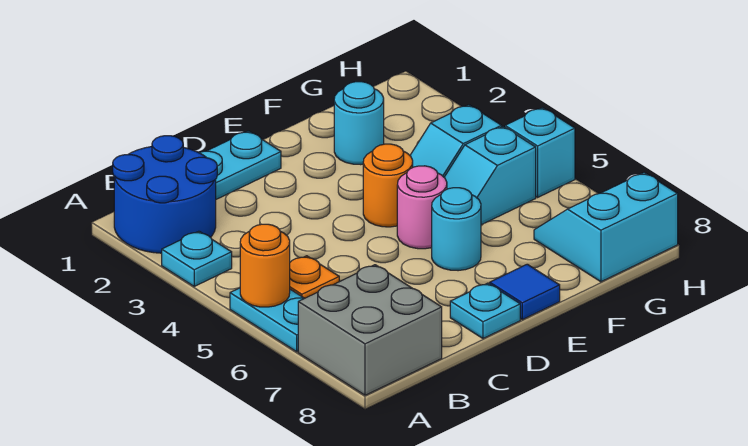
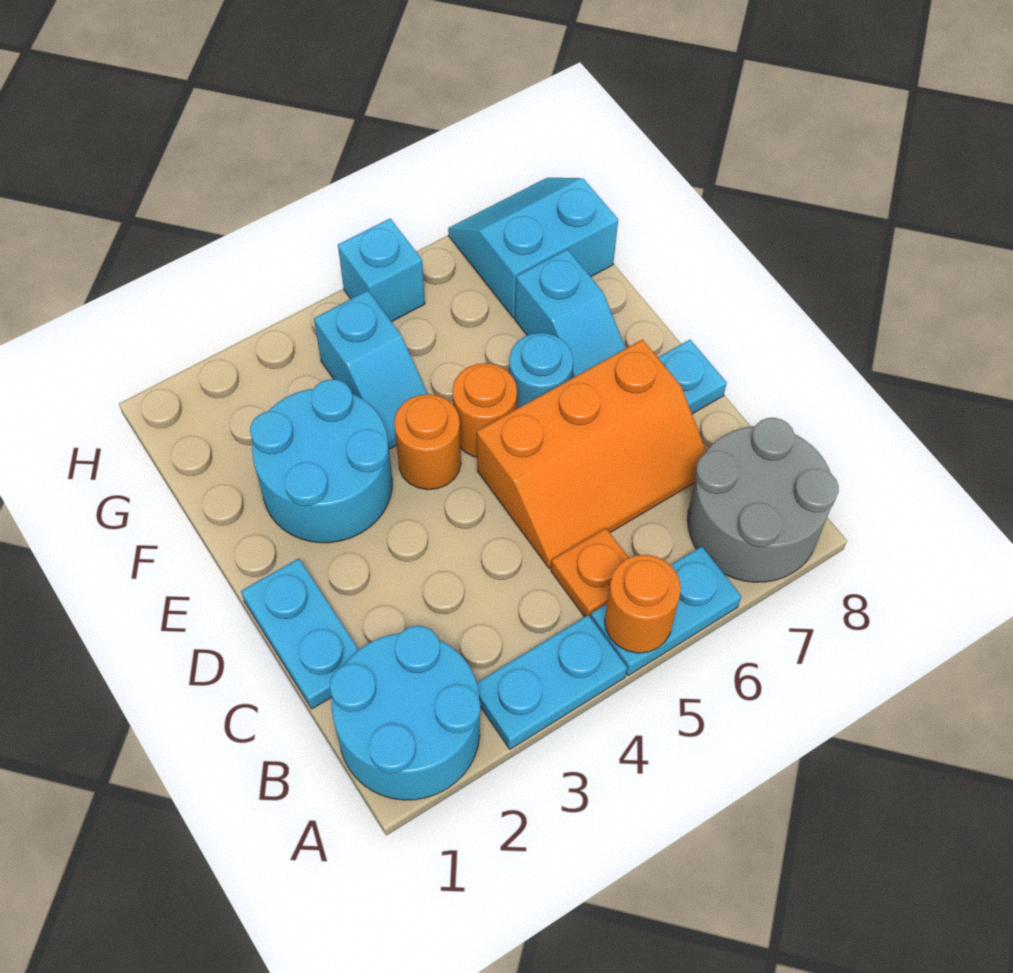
blue round brick A1:B2 level 1 -> cyan round brick A1:B2 level 1
cyan plate A3 level 1 -> cyan plate A3:A4 level 1
grey brick A7:B8 level 1 -> grey round brick A7:B8 level 1
none -> orange slope C5:D7 level 1 top D
pink round brick E5 level 1 -> orange round brick E5 level 1
blue tile E8 level 1 -> none
cyan round brick F2 level 1 -> cyan round brick E2:F3 level 1
cyan slope F5:G5 level 1 top G -> cyan slope E7:F7 level 1 top F
cyan slope G7:H8 level 1 top 8 -> cyan slope G7:H8 level 1 top G

